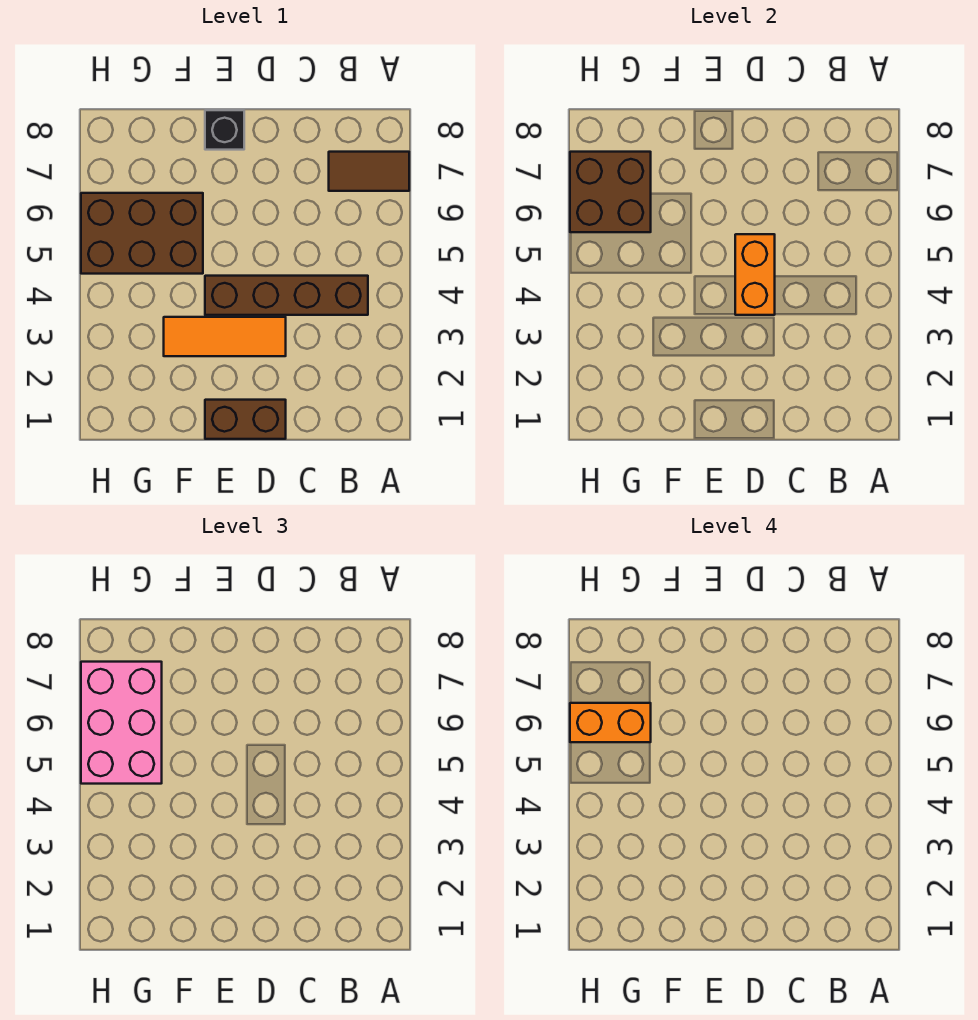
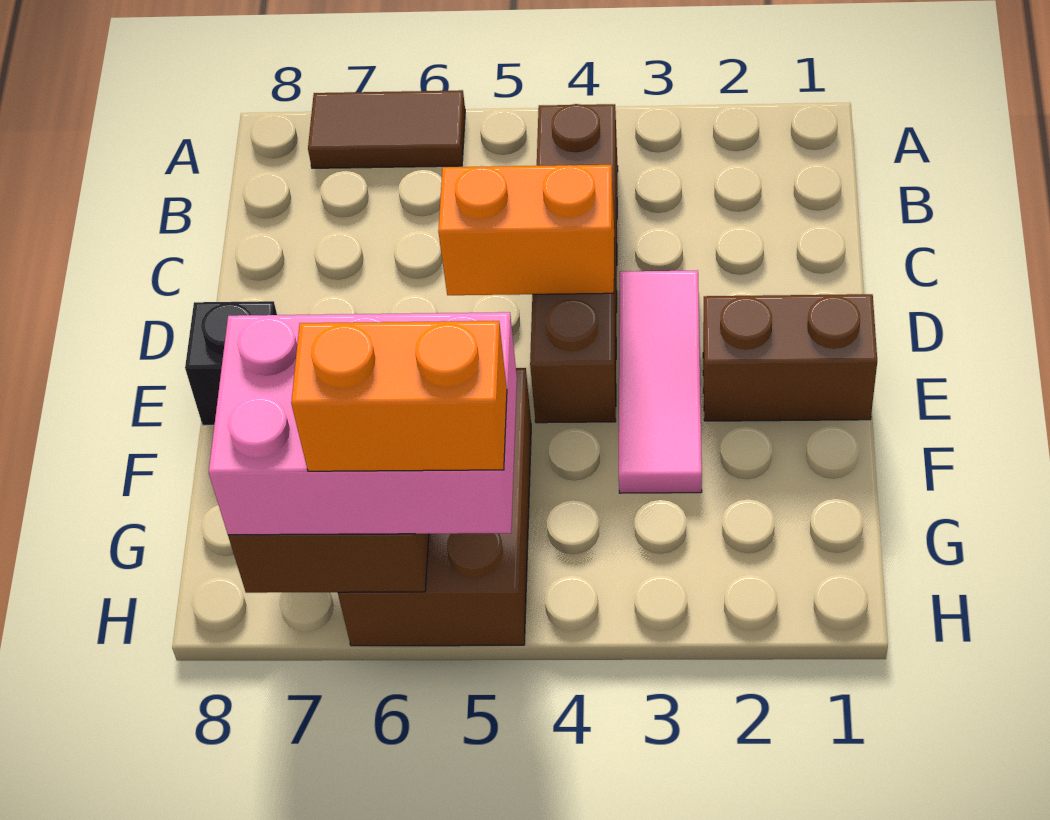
brown tile A7:B7 level 1 -> brown tile A6:A7 level 1
brown brick D1:E1 level 1 -> brown brick E1:E2 level 1
orange tile D3:F3 level 1 -> pink tile D3:F3 level 1
orange brick G6:H6 level 4 -> orange brick H5:H6 level 4

